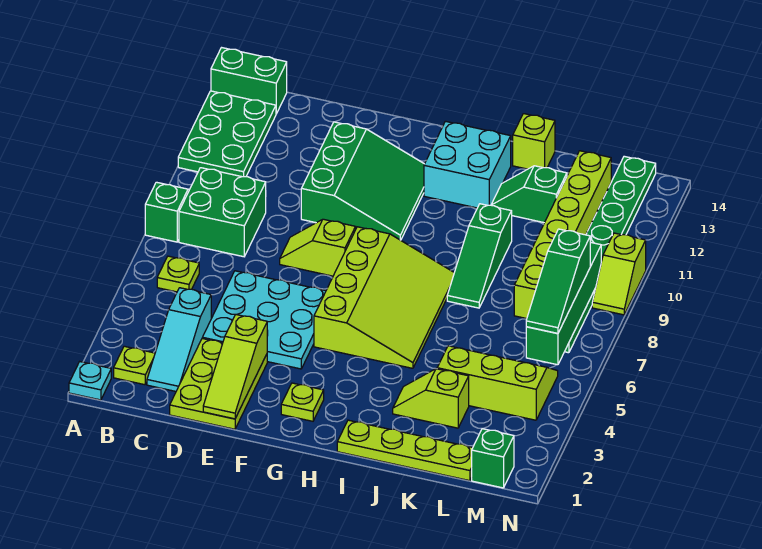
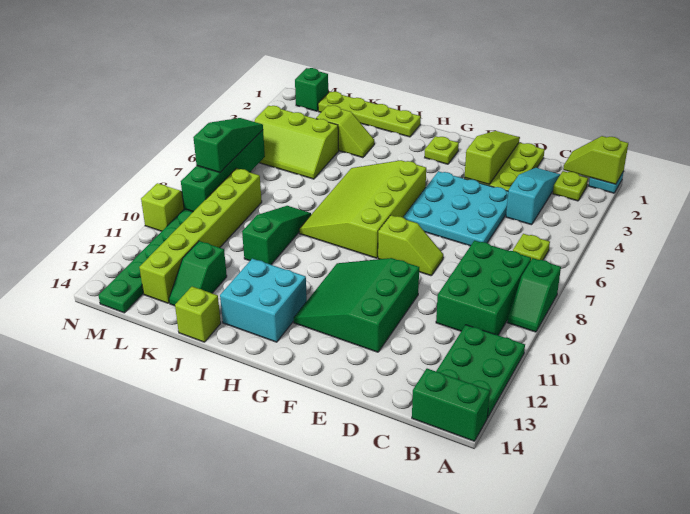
none -> lime slope A1:B1 level 2 top A
green brick B8:C9 level 1 -> green brick B8:C10 level 1
green slope J12:K12 level 1 top K -> green slope K12:K13 level 1 top 12

